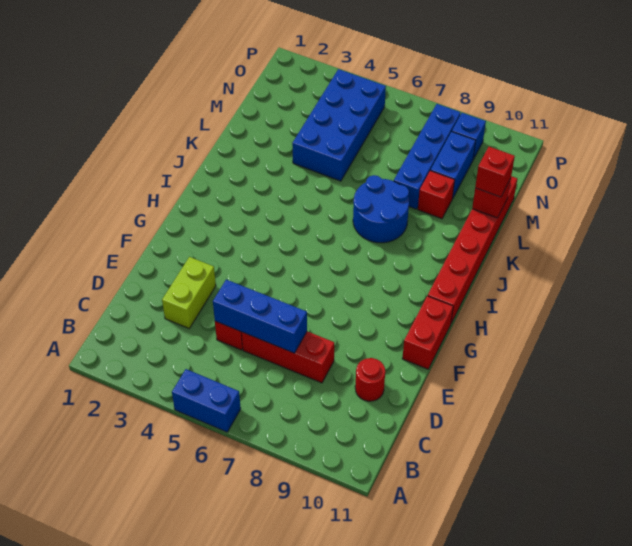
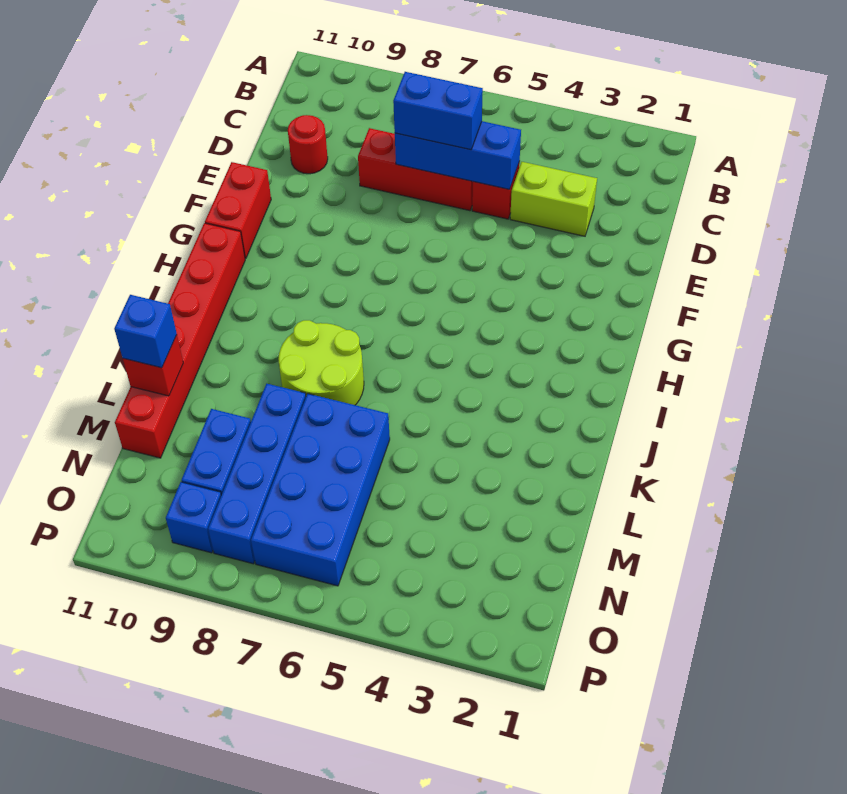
blue brick A5:A6 level 1 -> blue brick D6:D7 level 3
lime brick D3:E3 level 1 -> lime brick D3:D4 level 1
blue round brick J7:K8 level 1 -> lime round brick J7:K8 level 1
blue brick L4:O5 level 1 -> blue brick L6:O7 level 1
red brick L9 level 1 -> none
red brick L11 level 3 -> blue brick L11 level 3

